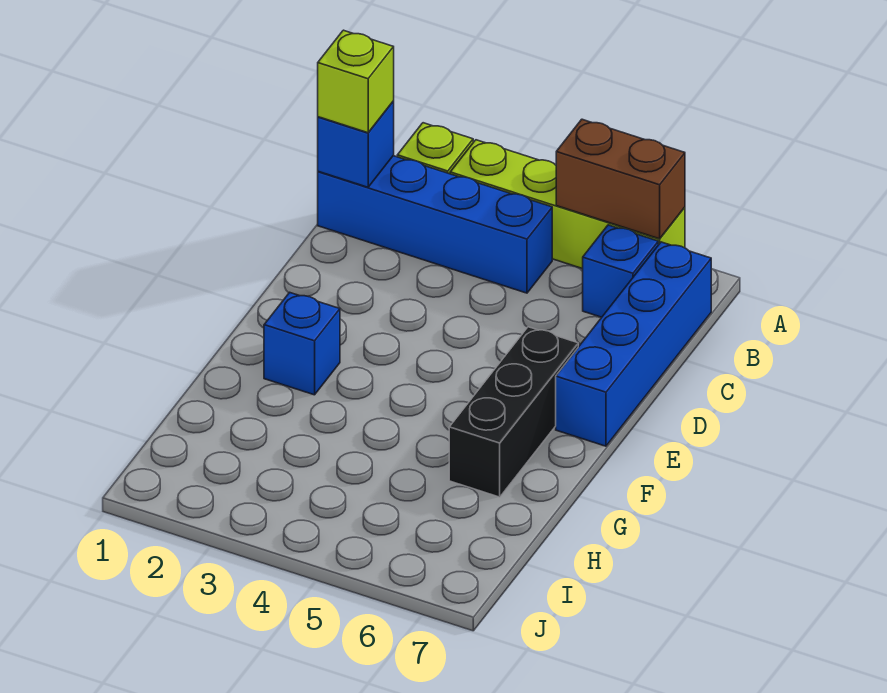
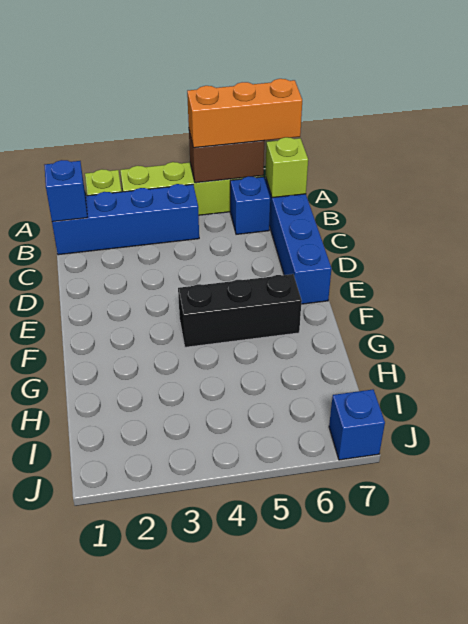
none -> orange brick A5:A7 level 3
lime brick B1 level 3 -> lime brick B7 level 2
black brick E6:G6 level 1 -> black brick F4:F6 level 1
blue brick F2 level 1 -> blue brick J7 level 1

